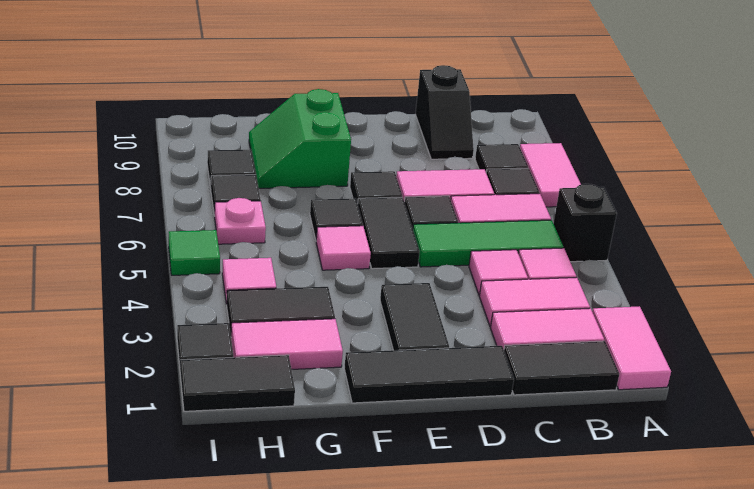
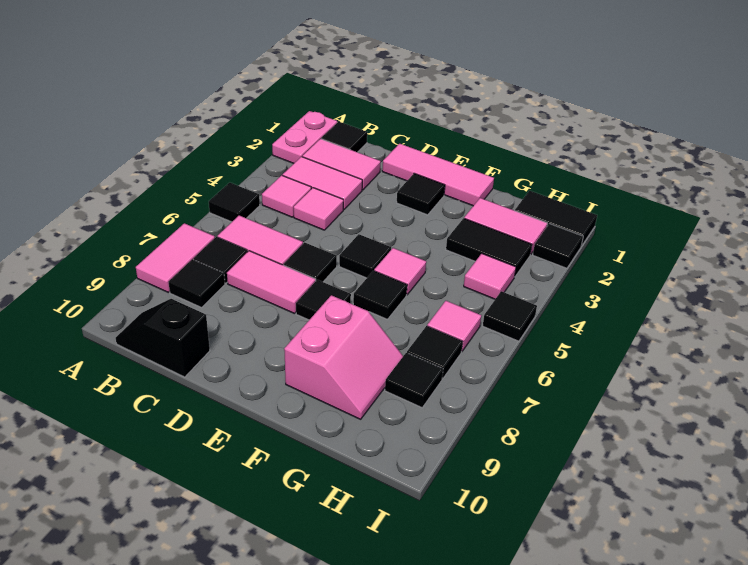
pink tile A1:A2 level 1 -> pink plate A1:A2 level 1
black brick A5 level 1 -> black tile A5 level 1
black tile B1:C1 level 1 -> black tile B1 level 1
green tile B5:D5 level 1 -> none
black slope C9:C10 level 1 top 10 -> black slope B10:C10 level 1 top C
black tile D1:F1 level 1 -> pink tile D1:F1 level 1
black tile E2:E3 level 1 -> black tile E2 level 1
black tile E5:E6 level 1 -> black tile E5 level 1
green slope F8:G9 level 1 top F -> pink slope F8:G9 level 1 top F
pink plate H6 level 1 -> pink tile H6 level 1
green tile I5 level 1 -> black tile I5 level 1

